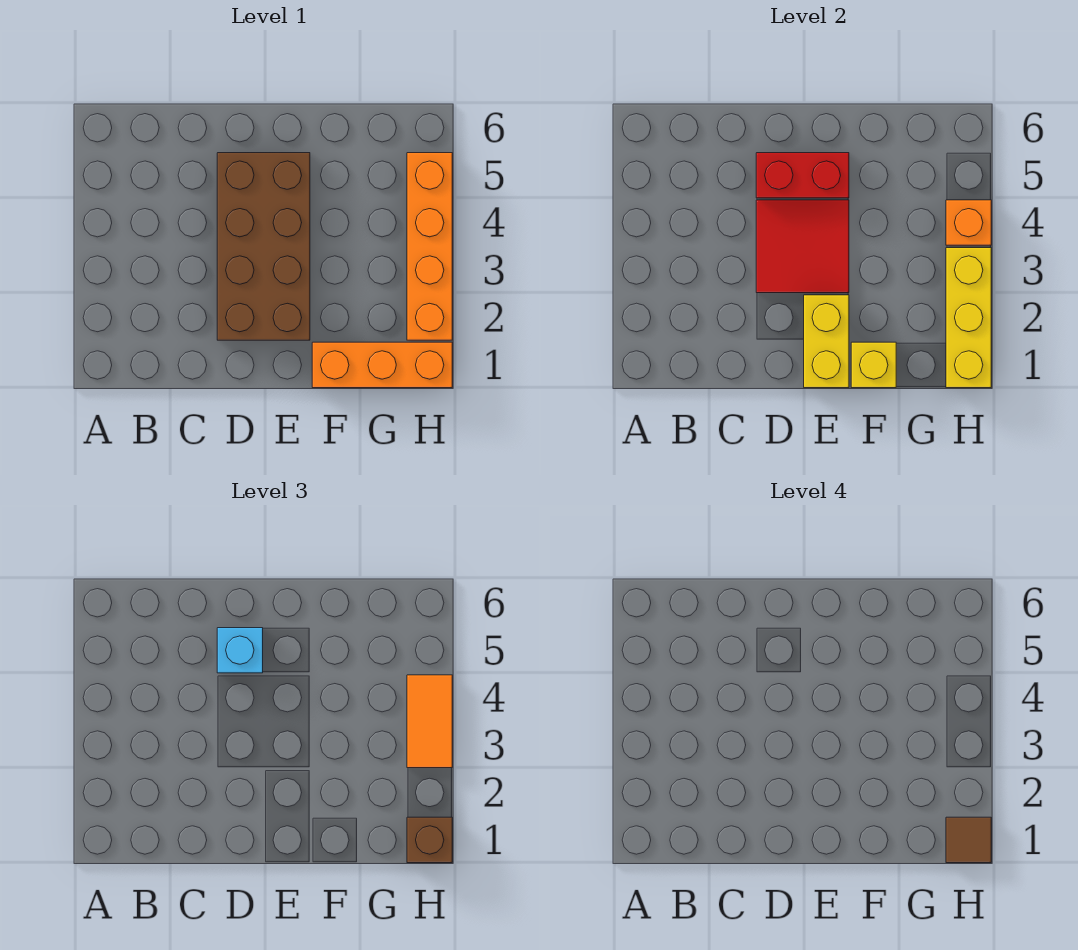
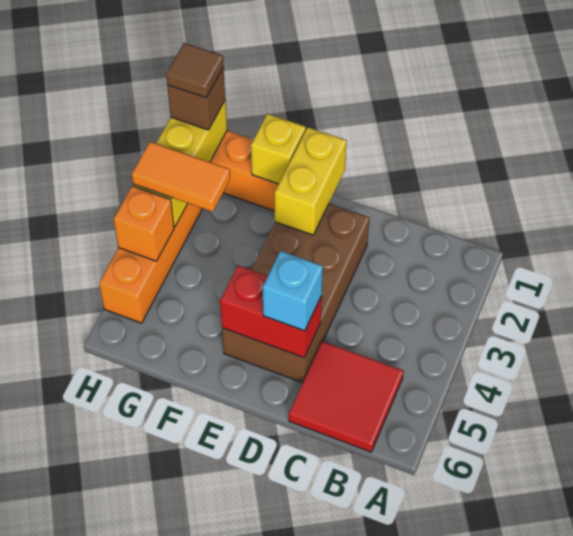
red tile D3:E4 level 2 -> red tile B5:C6 level 1
orange tile H3:H4 level 3 -> orange tile G3:H3 level 3

